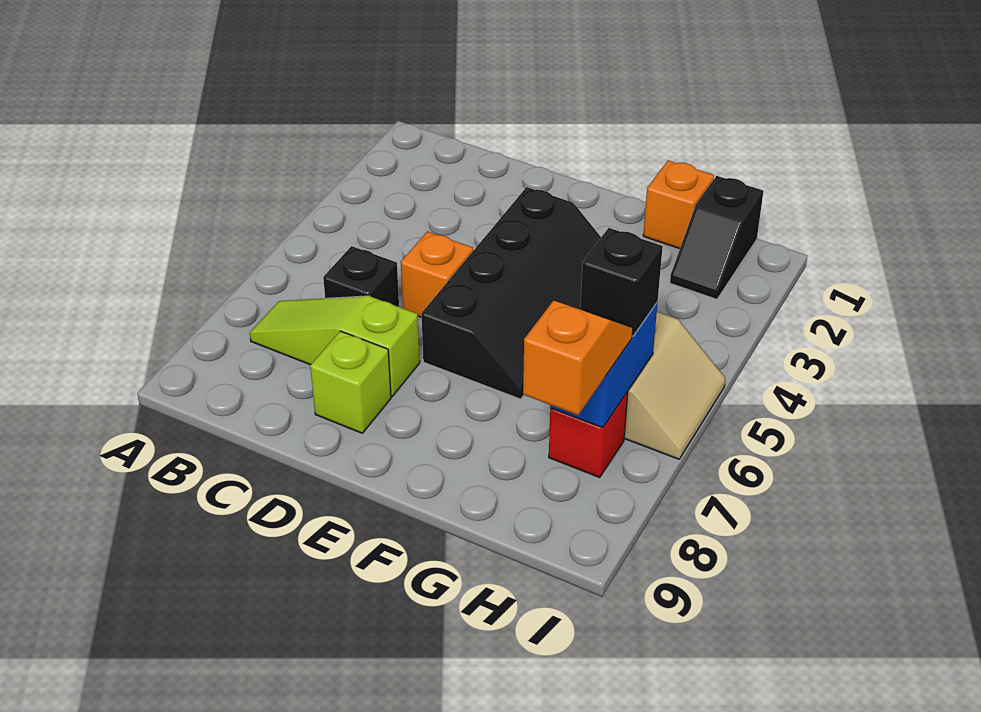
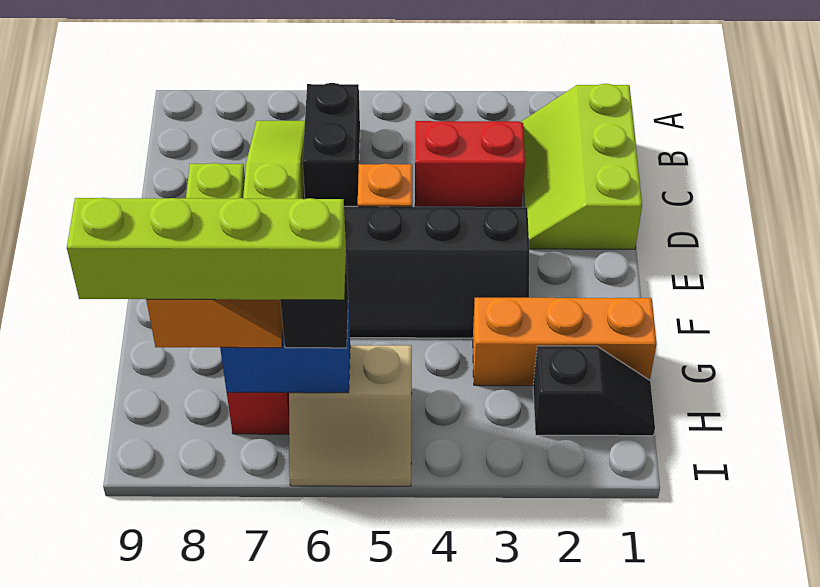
none -> lime slope B1:D2 level 1 top 1
none -> red slope B3:C4 level 1 top C
black brick C6 level 1 -> black brick B6:C6 level 1
orange brick G1 level 1 -> orange brick G1:G3 level 1
black slope H1:H2 level 1 top 1 -> black slope H1:H2 level 1 top 2
none -> lime brick H6:H9 level 4

